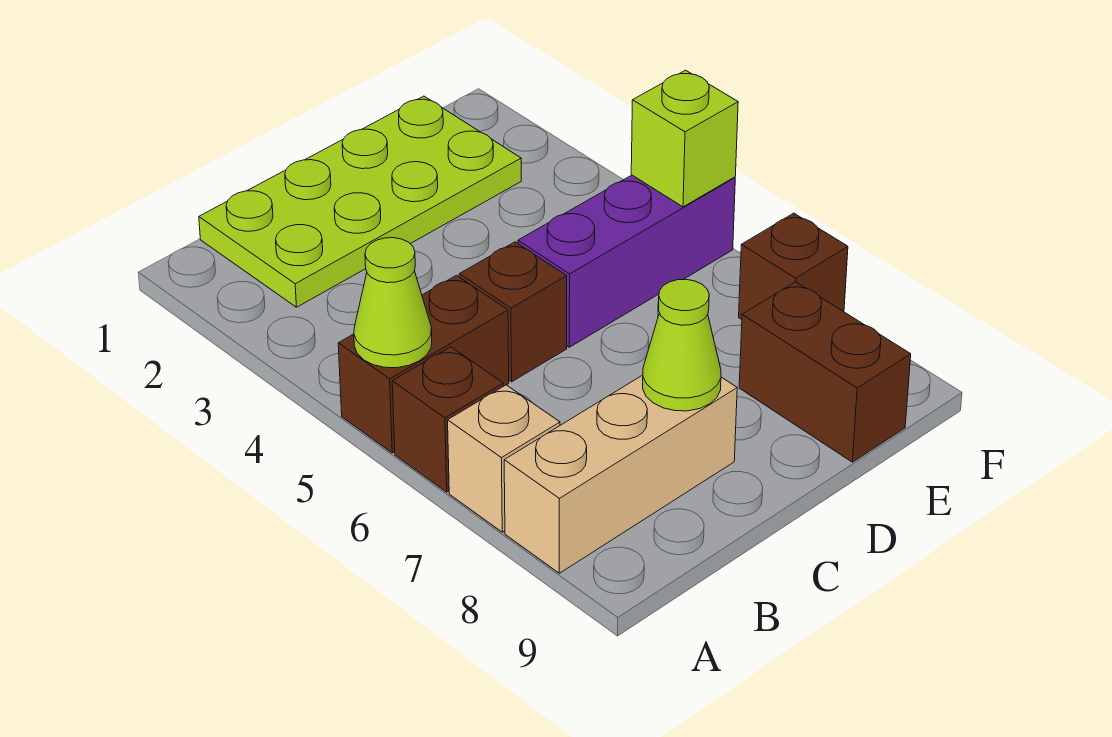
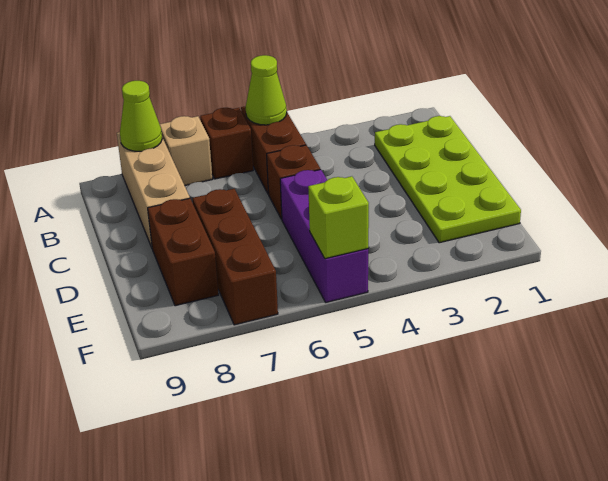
lime cone C8 level 2 -> lime cone A8 level 2
brown brick E8:E9 level 1 -> brown brick D8:E8 level 1
brown brick F7 level 1 -> brown brick D7:F7 level 1

